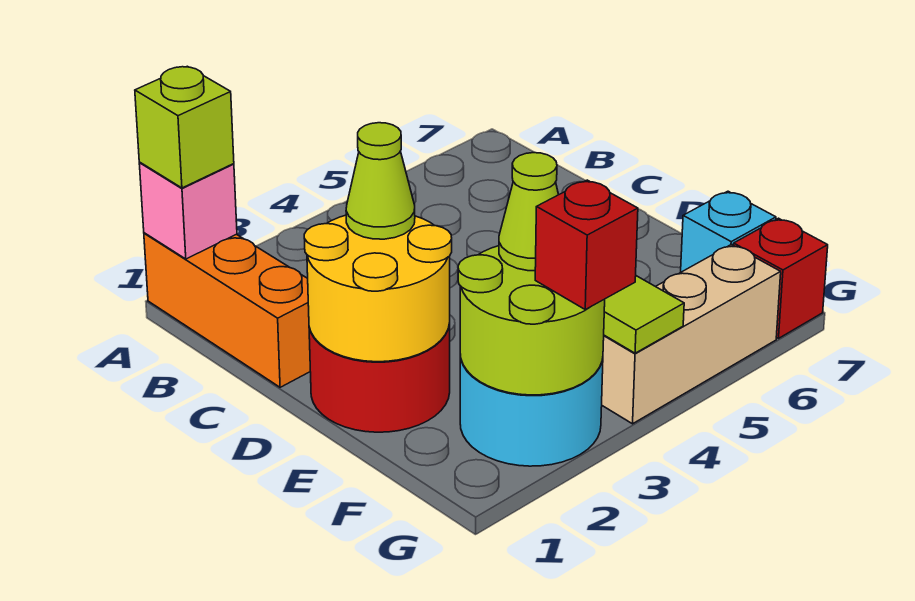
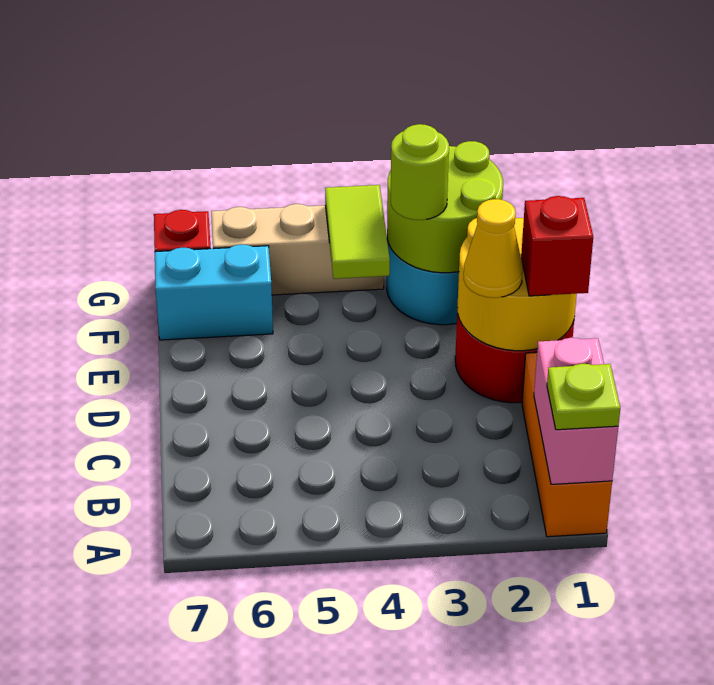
pink brick A1 level 2 -> pink brick A1:B1 level 2
lime brick A1 level 3 -> lime plate A1 level 3
lime cone D2 level 3 -> yellow cone D2 level 3
lime cone F3 level 3 -> lime round brick F3 level 3
cyan brick F7 level 1 -> cyan brick F6:F7 level 1
red brick G3 level 3 -> red brick D1 level 3

